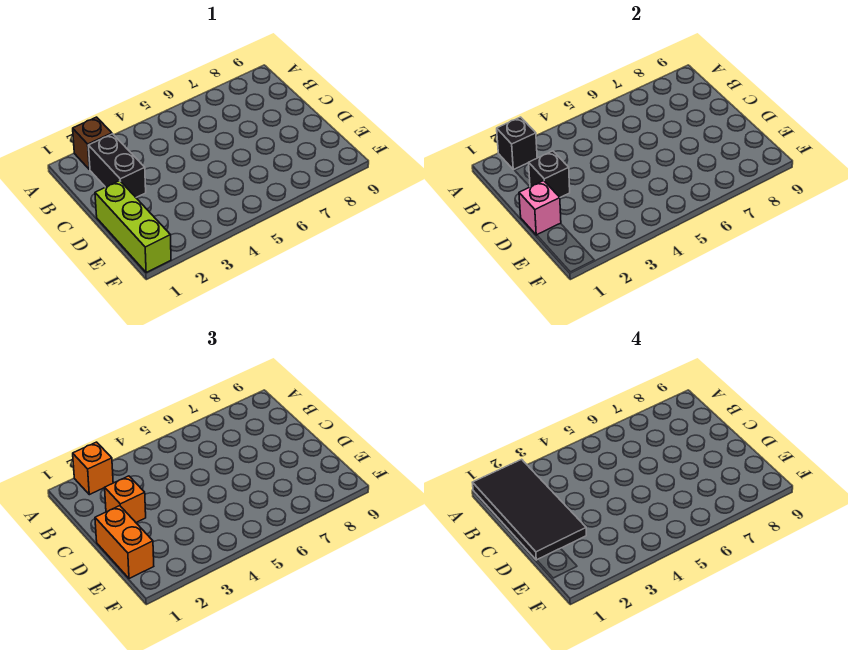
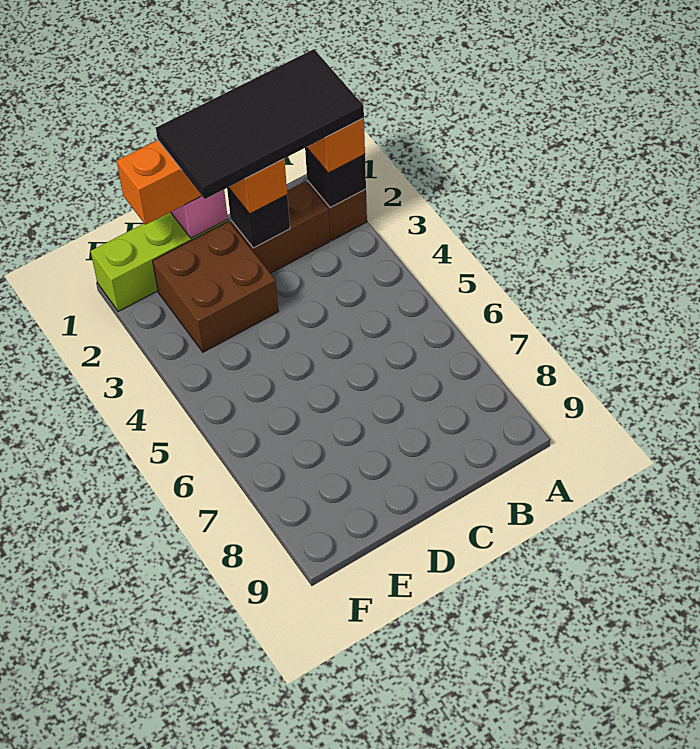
black brick B2:C2 level 1 -> brown brick B2:C2 level 1
none -> brown brick D2:E3 level 1

